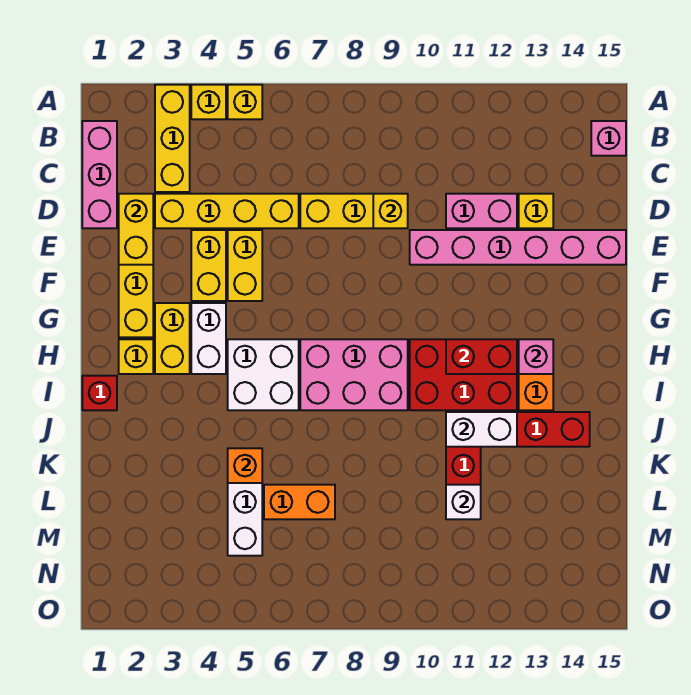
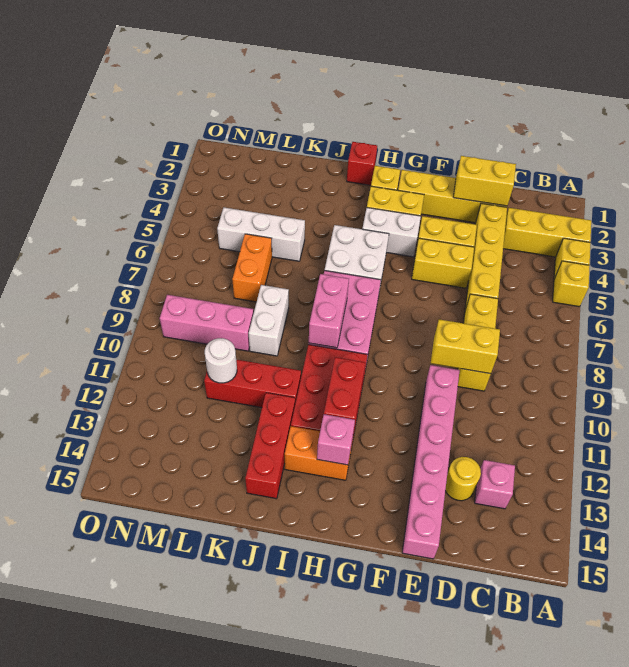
pink brick B1:D1 level 1 -> pink brick L9:N9 level 1
pink brick B15 level 1 -> pink brick C13 level 1
yellow brick D9 level 2 -> yellow brick D9:E9 level 2
pink brick D11:D12 level 1 -> pink brick I8:I9 level 2
yellow brick D13 level 1 -> yellow round brick D13 level 1
white brick J11:J12 level 2 -> white brick K8:K9 level 1
orange brick K5 level 2 -> none
white brick L11 level 2 -> white round brick L11 level 2

